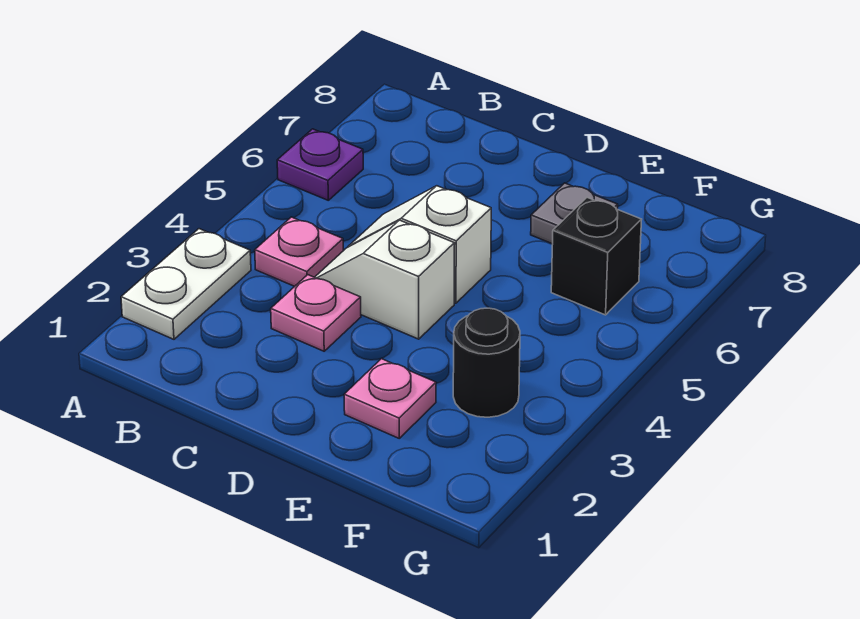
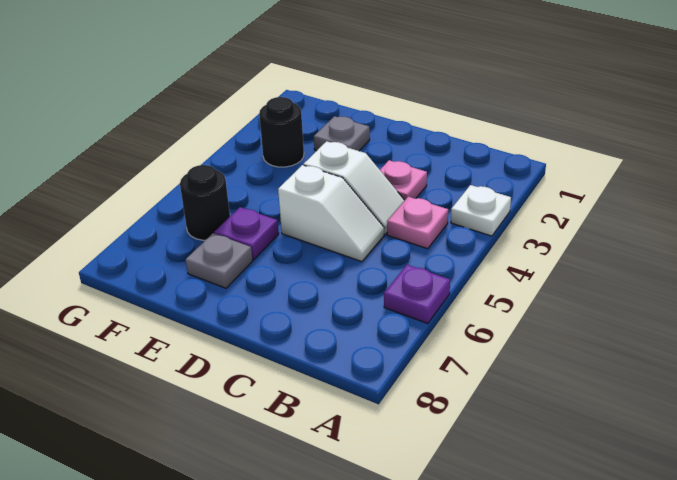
white plate A2:A3 level 1 -> white plate A3 level 1
pink plate E2 level 1 -> grey plate E2 level 1
none -> purple plate E6 level 1
black brick F6 level 1 -> black round brick F6 level 1

